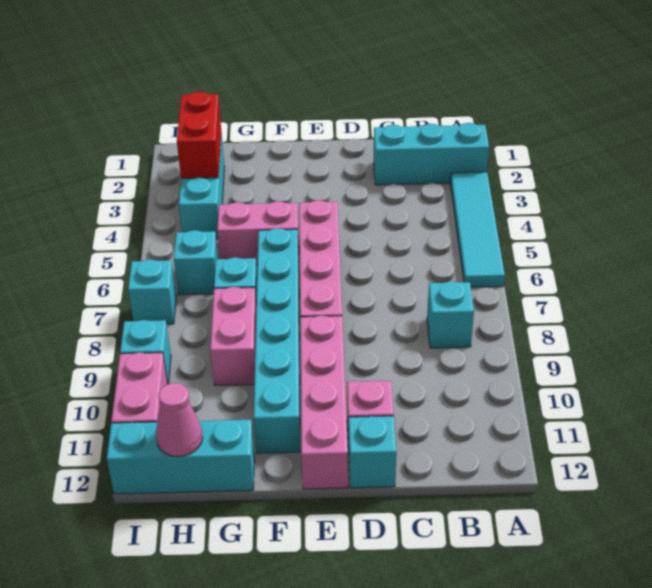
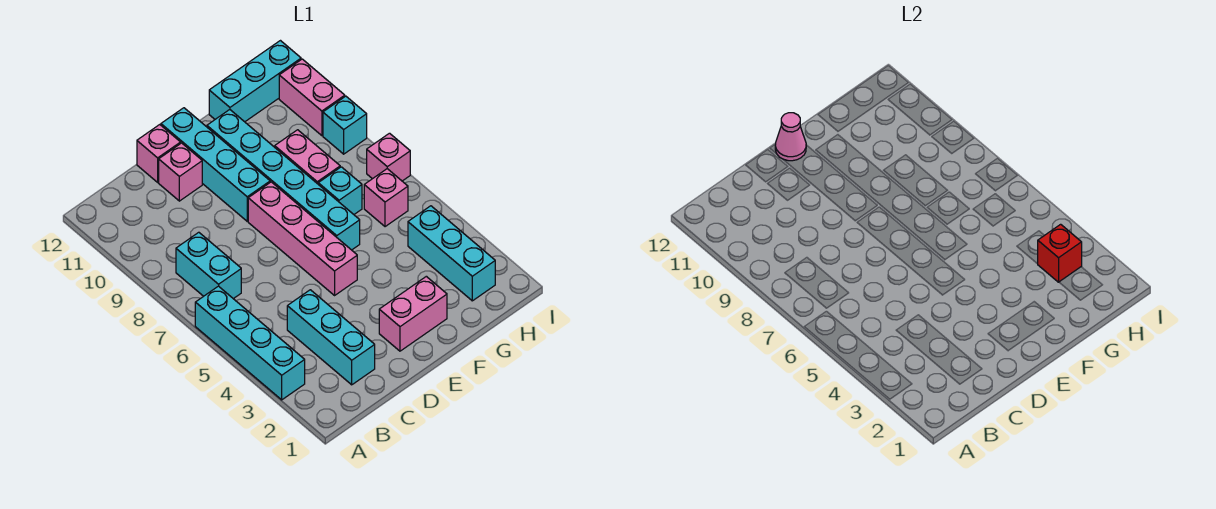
cyan brick A2:C2 level 1 -> cyan brick C2:C4 level 1
cyan tile A3:A6 level 1 -> cyan brick A3:A6 level 1
cyan brick B8 level 1 -> cyan brick B7:B8 level 1
cyan brick D12 level 1 -> pink brick D12 level 1
pink brick E9:E12 level 1 -> cyan brick E9:E12 level 1
pink brick F5:G5 level 1 -> pink brick E2:F2 level 1
red brick H2:H3 level 2 -> red brick H3 level 2
cyan brick H6 level 1 -> pink brick H6 level 1
pink cone H12 level 2 -> pink cone E12 level 2
cyan brick I7 level 1 -> pink brick I7 level 1

